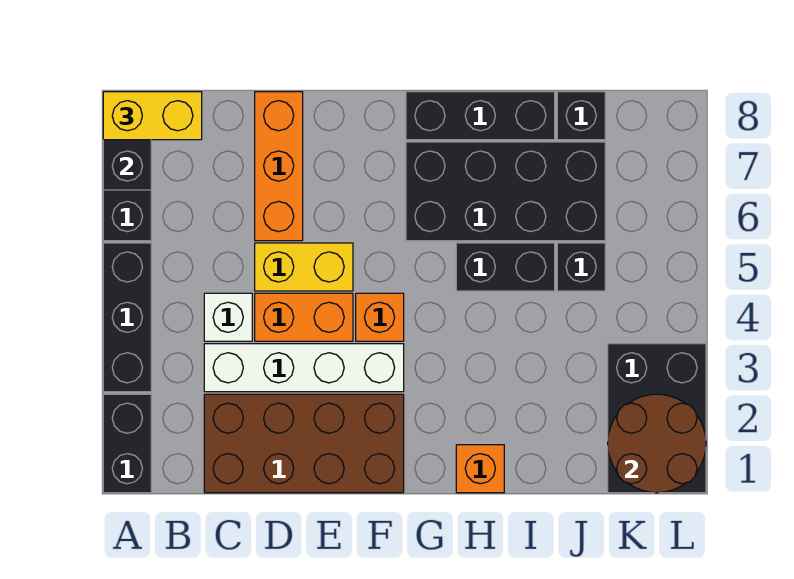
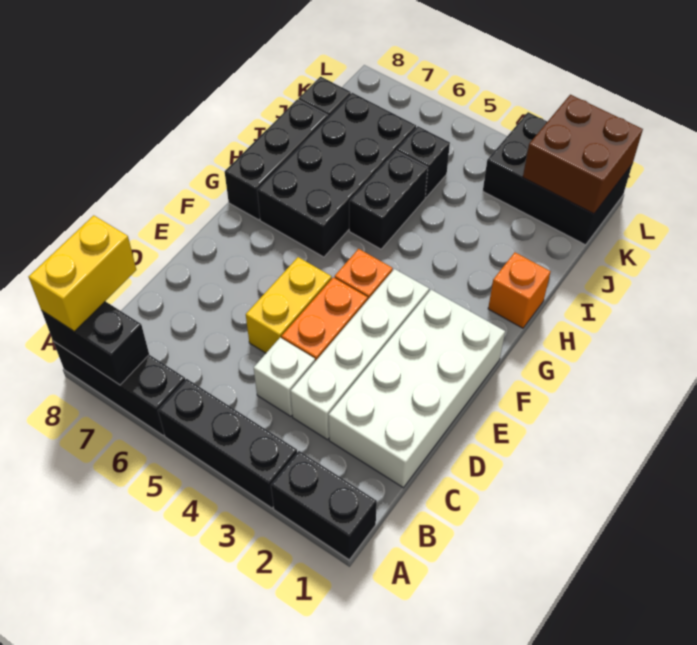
brown brick C1:F2 level 1 -> white brick C1:F2 level 1
orange brick D6:D8 level 1 -> none
brown round brick K1:L2 level 2 -> brown brick K1:L2 level 2

